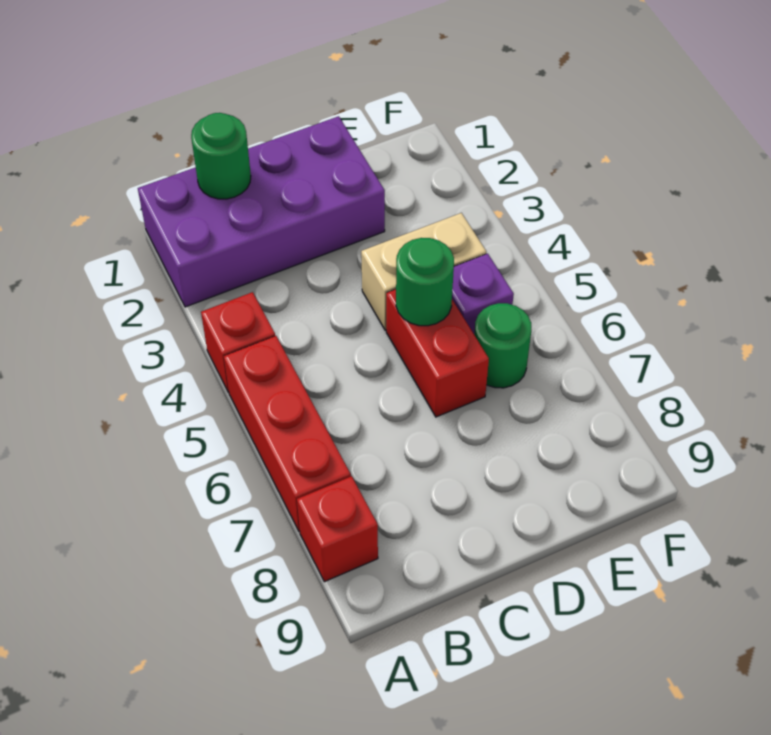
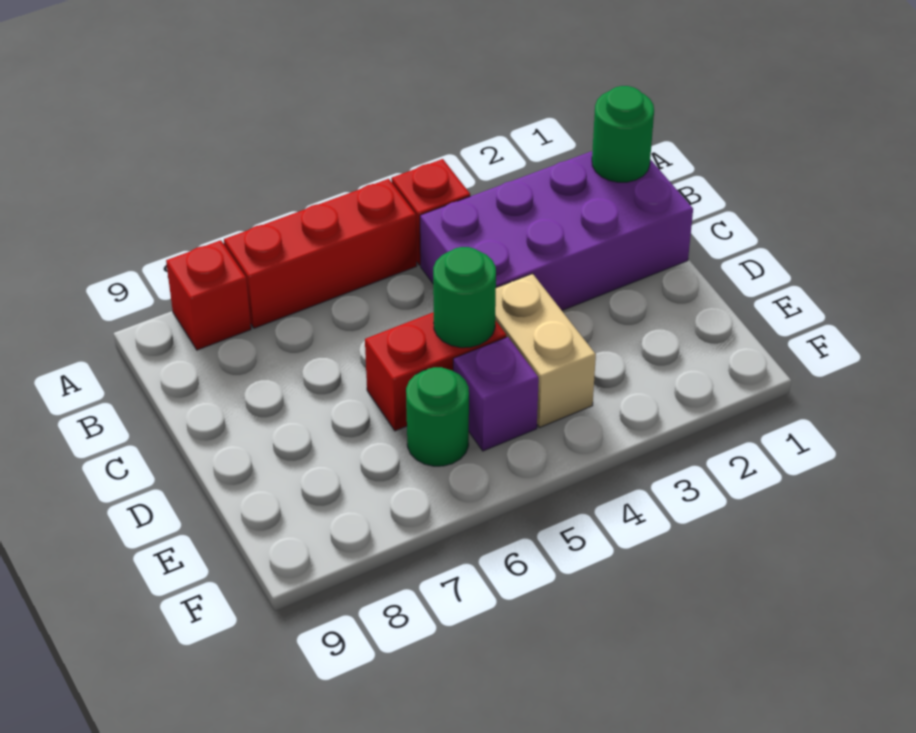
purple brick A1:D2 level 1 -> purple brick B1:C4 level 1

